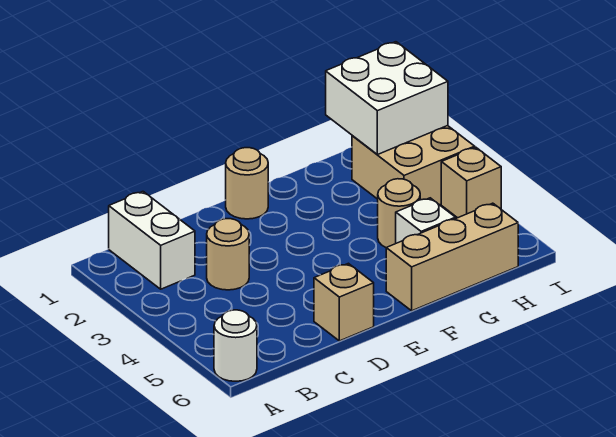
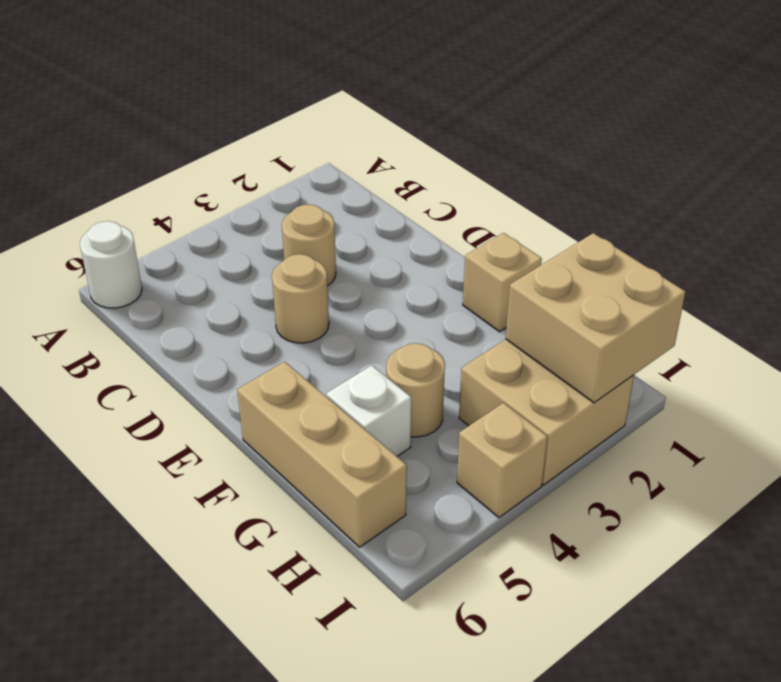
white brick B1:B2 level 1 -> none
tan brick D6 level 1 -> tan brick F1 level 1
tan round brick E1 level 1 -> tan round brick D4 level 1
white brick H1:I2 level 2 -> tan brick H1:I2 level 2

